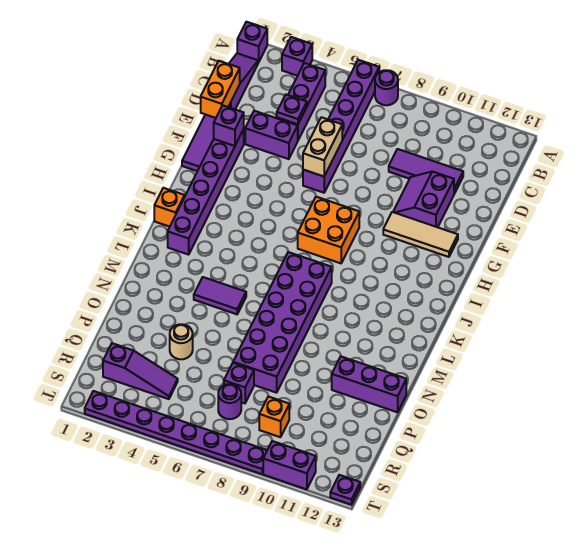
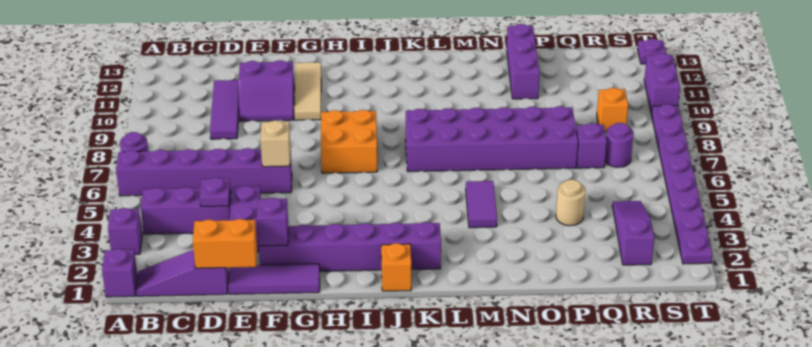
tan brick E6:F6 level 2 -> tan brick F6 level 2

